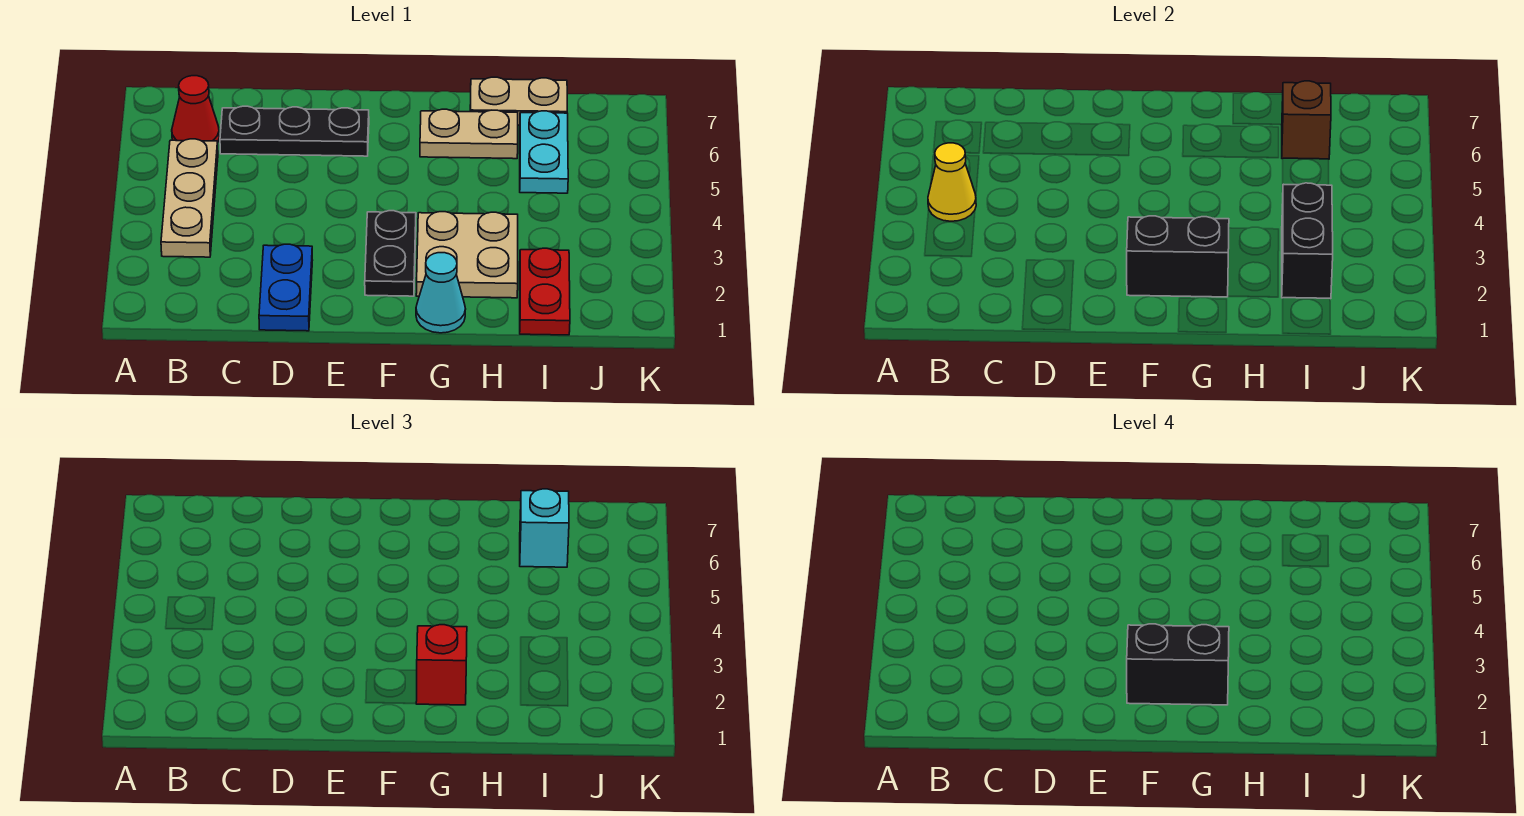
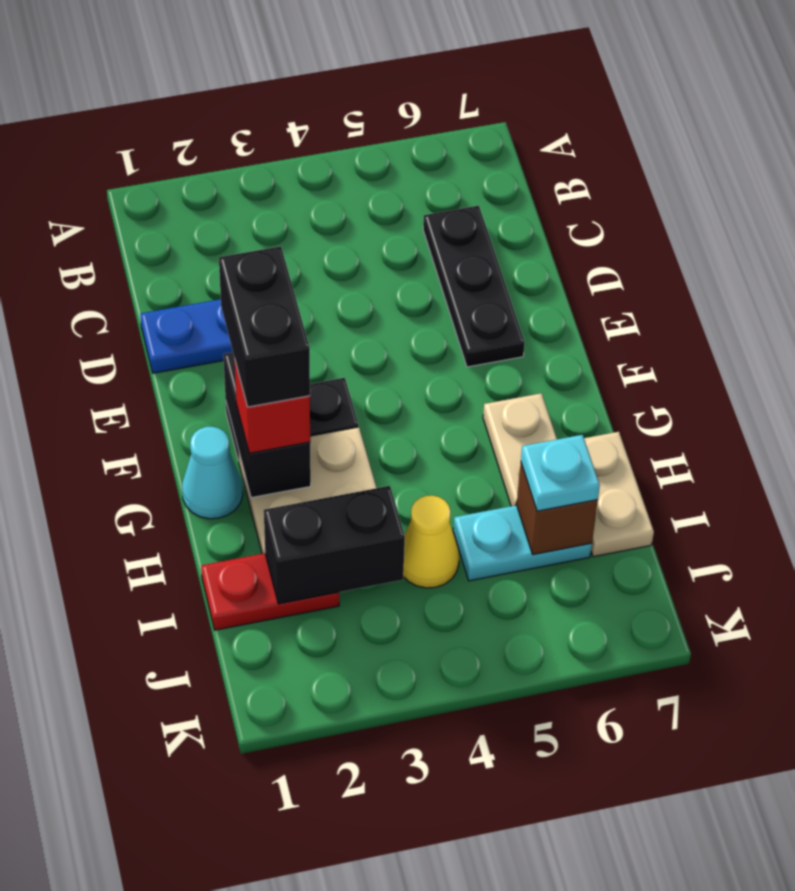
tan plate B3:B5 level 1 -> none
yellow cone B4 level 2 -> yellow cone I4 level 1
red cone B6 level 1 -> none
cyan brick I6 level 3 -> cyan plate I6 level 3

